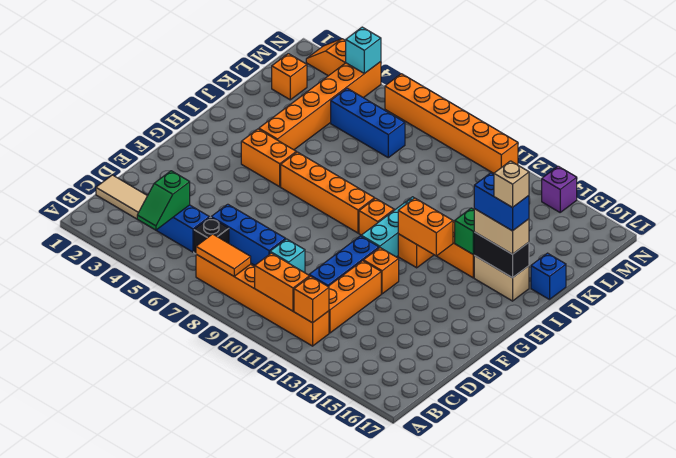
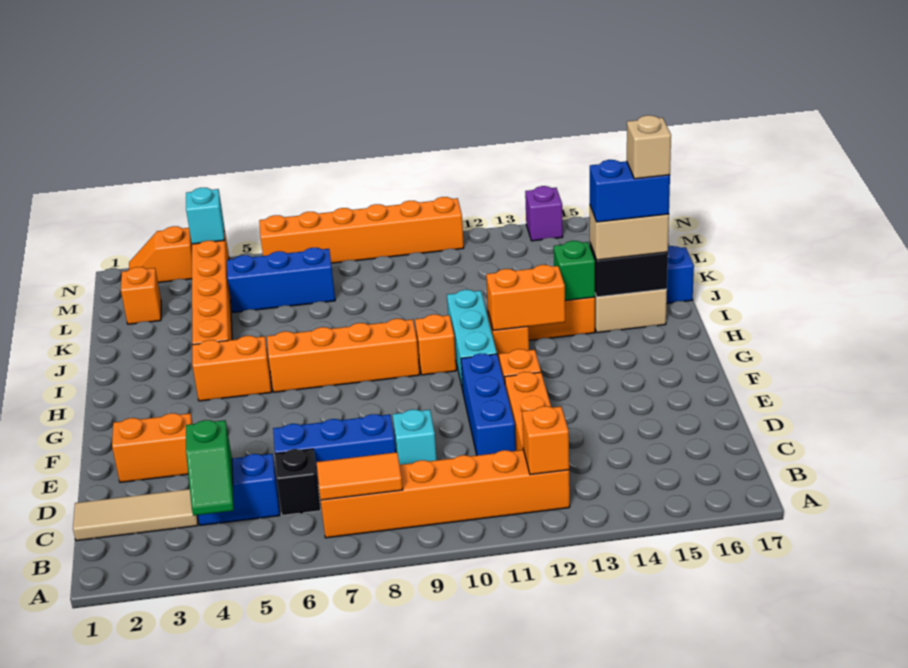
orange brick B10:B11 level 2 -> orange brick E2:E3 level 1

